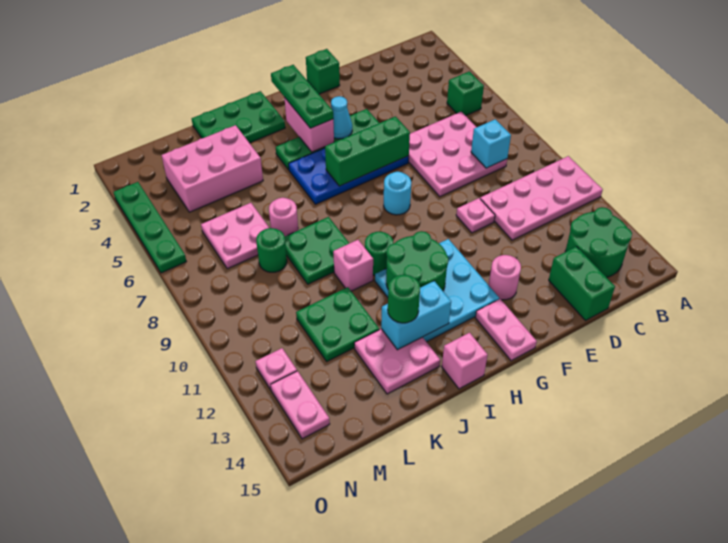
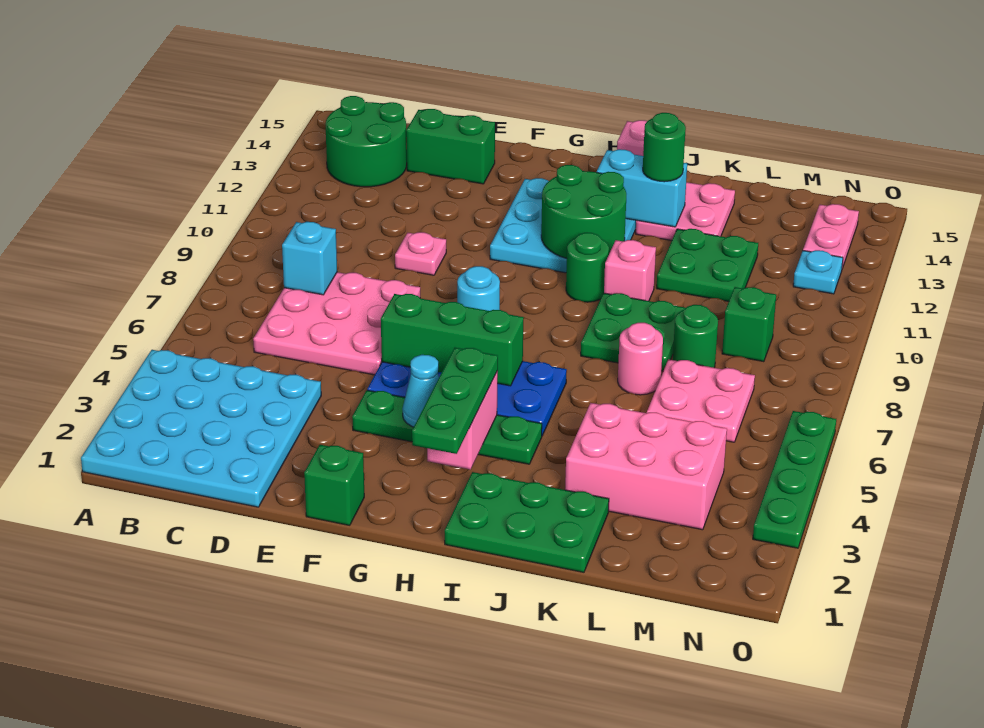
none -> cyan plate A1:D4 level 1
pink plate A10:D11 level 1 -> none
green brick B5 level 1 -> green brick M9 level 1
green brick D14:D15 level 1 -> green brick D14:E14 level 1
pink round brick F13 level 1 -> none
pink plate G14:G15 level 1 -> none
pink plate N12 level 1 -> cyan plate N12 level 1

